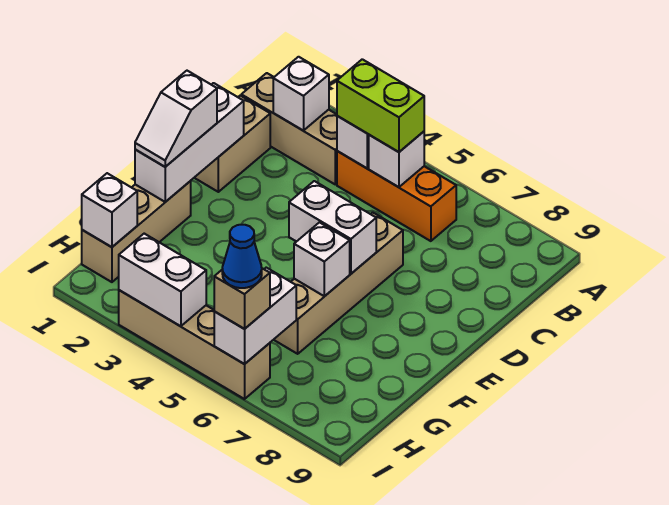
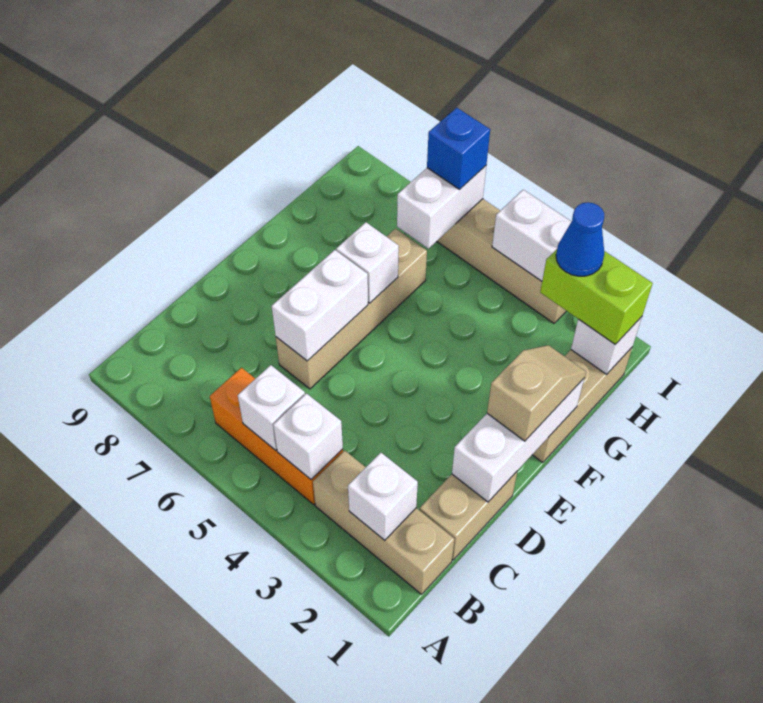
lime brick B4:B5 level 3 -> lime brick H1:H2 level 3
white slope E1:F1 level 3 top E -> tan slope E1:F1 level 3 top E
white brick E5:E6 level 2 -> white brick D6:E6 level 2
tan brick I6 level 3 -> blue brick I6 level 3
blue cone I6 level 4 -> blue cone H2 level 4

